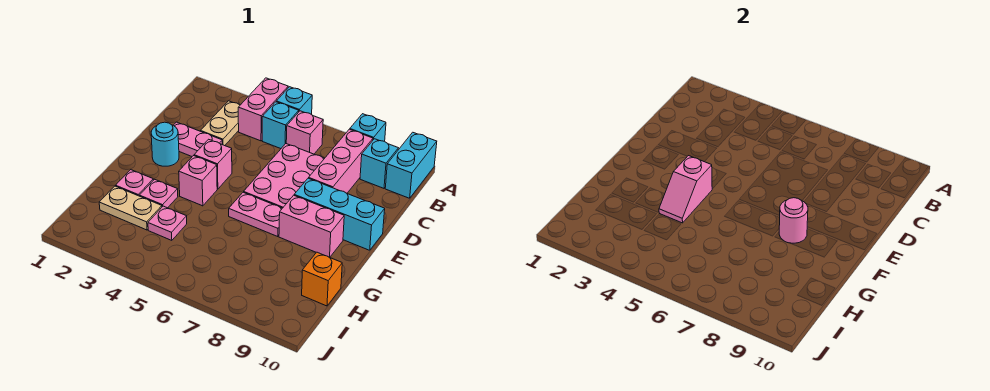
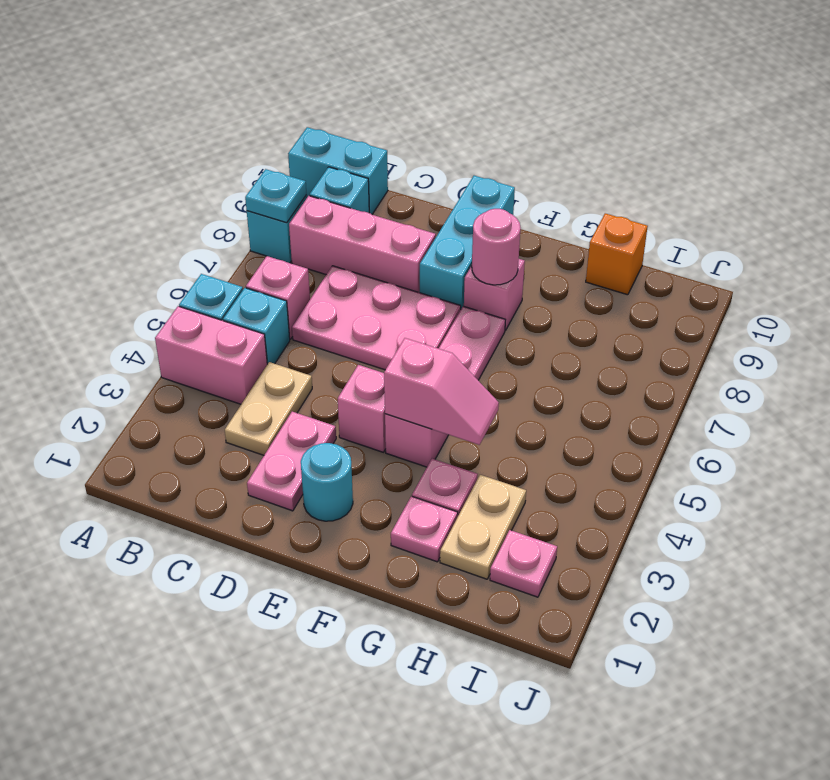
none -> cyan plate A8 level 2
tan plate B3:C3 level 1 -> tan plate C3:C4 level 1
pink brick F8:F9 level 1 -> pink brick F8 level 1
pink plate H4 level 1 -> pink plate I2 level 1

